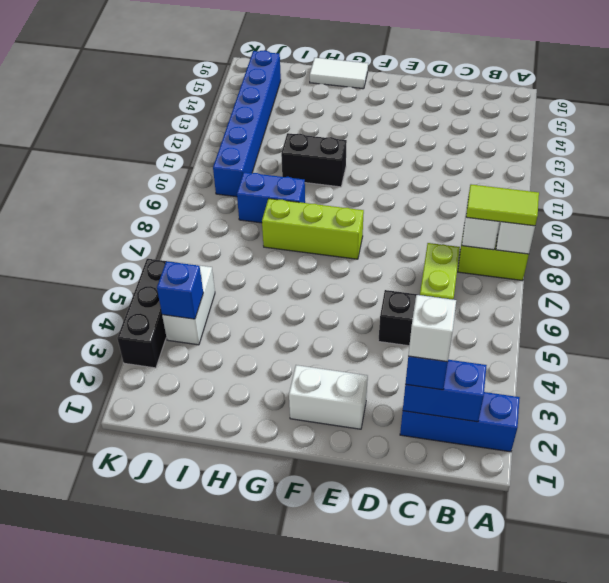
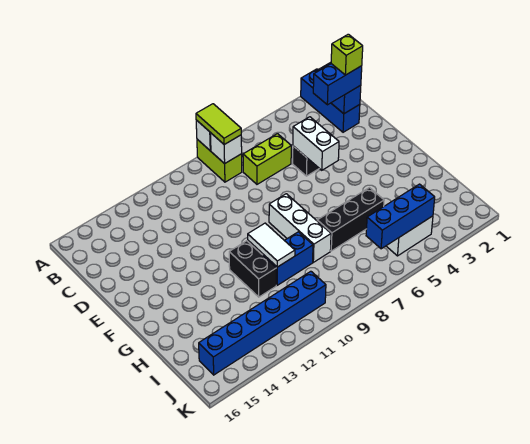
white brick C2 level 4 -> lime brick C2 level 4
white brick E2:F2 level 1 -> white brick D5:E5 level 2
lime brick F8:H8 level 1 -> white brick F8:H8 level 1
white tile G16:H16 level 1 -> white tile G10:H10 level 2
blue brick H9:I9 level 1 -> blue brick H9:H10 level 1
blue brick J4 level 2 -> blue brick J4:J6 level 2
black brick K3:K5 level 1 -> black brick H5:H7 level 1

